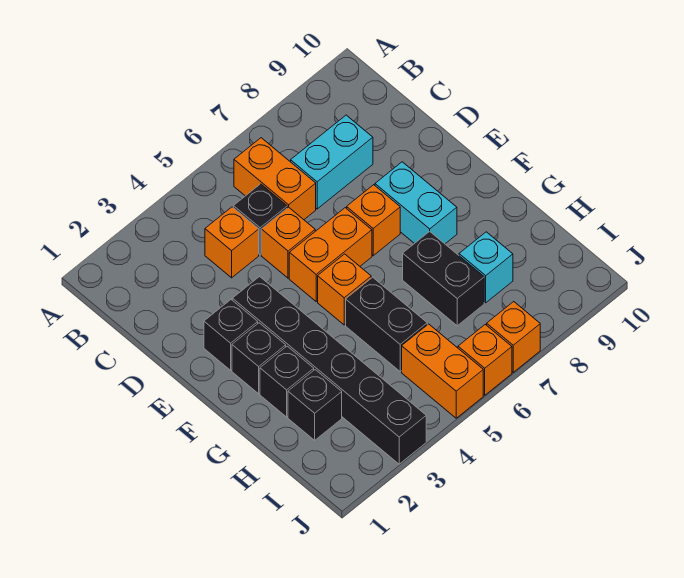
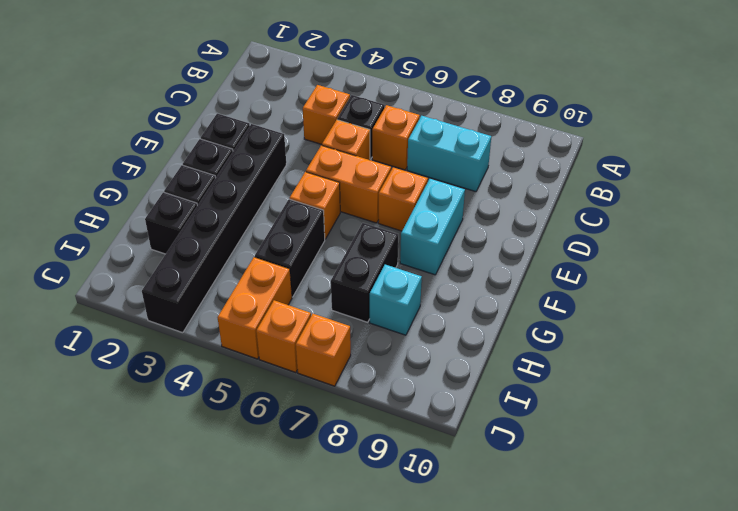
orange brick B6:C6 level 1 -> orange brick C6 level 1

